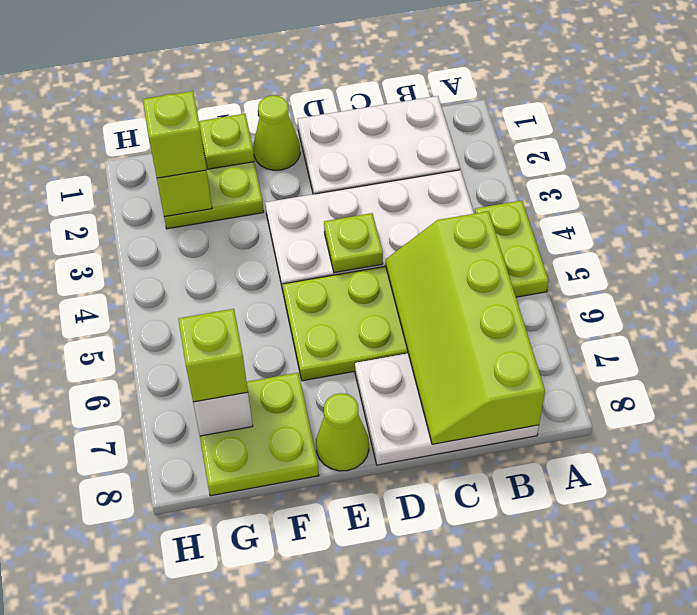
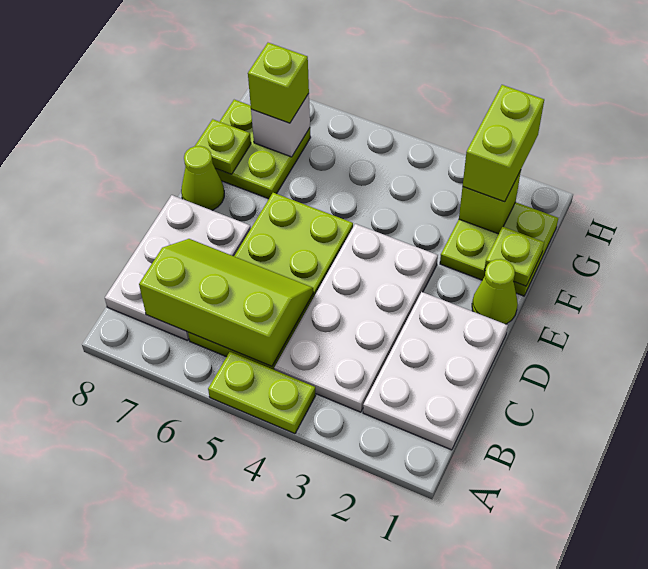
lime slope B5:C8 level 2 top B -> lime slope B5:C7 level 2 top B
lime plate D4 level 2 -> lime plate F8 level 2
lime brick G2 level 3 -> lime brick G2:H2 level 3

